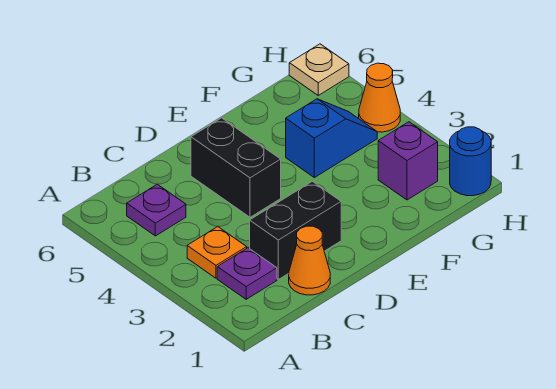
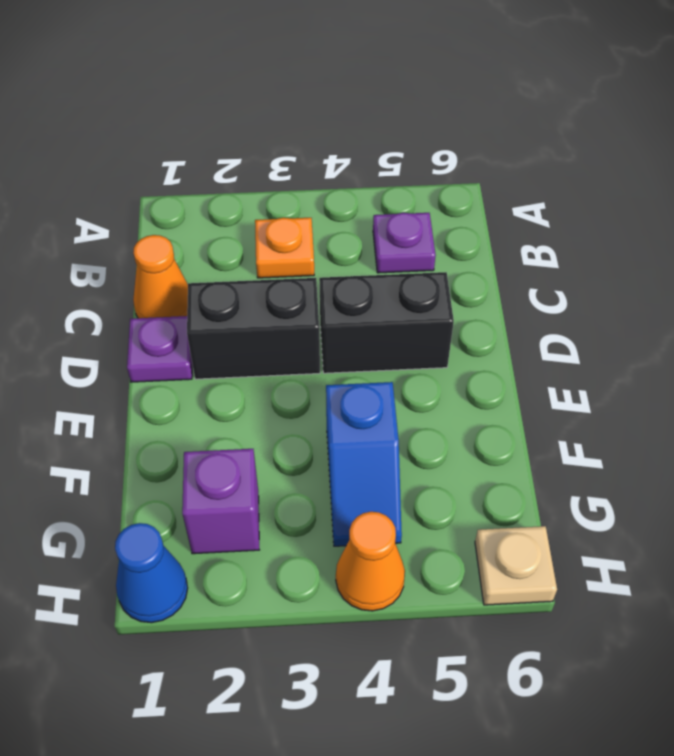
purple plate B2 level 1 -> purple plate D1 level 1
black brick C2:D2 level 1 -> black brick D2:D3 level 1
blue round brick H1 level 1 -> blue cone H1 level 1

